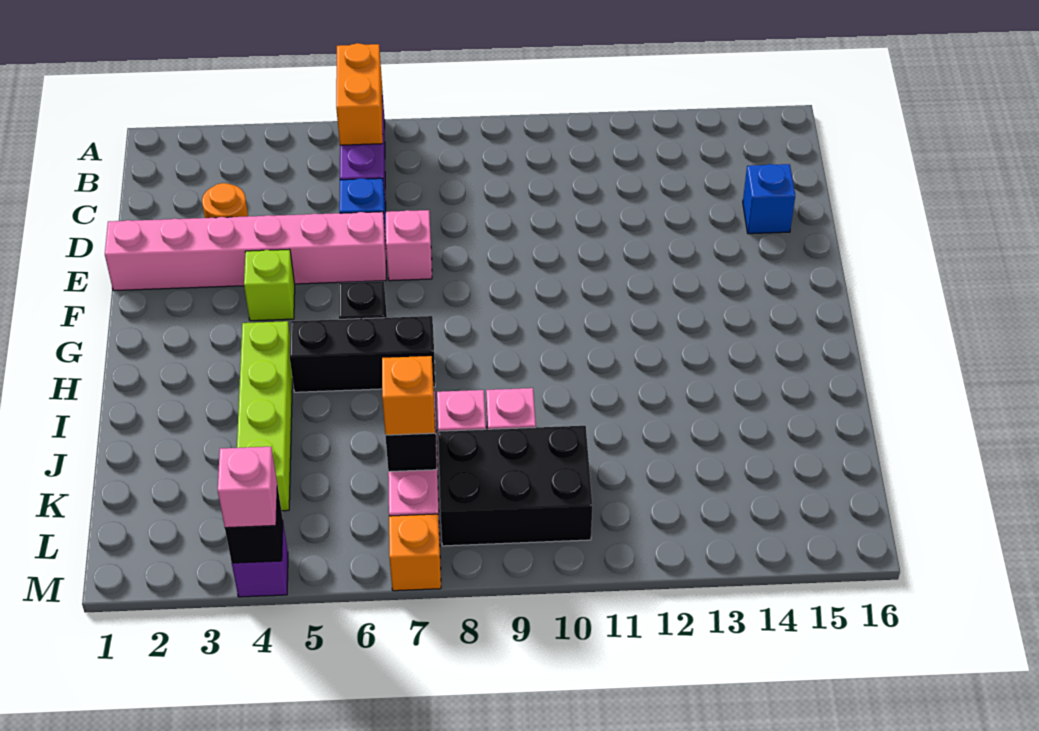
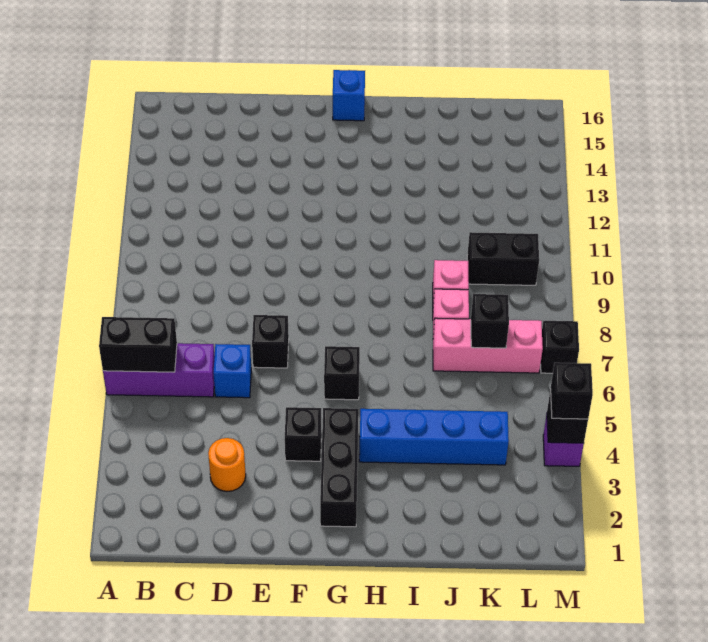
orange brick A6:B6 level 2 -> black brick A6:B6 level 2
blue brick D15 level 1 -> blue brick G16 level 1
pink brick E1:E6 level 1 -> none
pink brick E7 level 1 -> black brick E7 level 1
lime brick F4 level 1 -> black brick F4 level 1
lime brick H4:K4 level 1 -> blue brick H4:K4 level 1
black brick H5:H7 level 1 -> black brick G2:G4 level 1
orange brick K7 level 3 -> none
black brick K8:L10 level 1 -> black brick K10:L10 level 1
pink brick M4 level 3 -> black brick M4 level 3
orange brick M7 level 1 -> black brick M7 level 1

